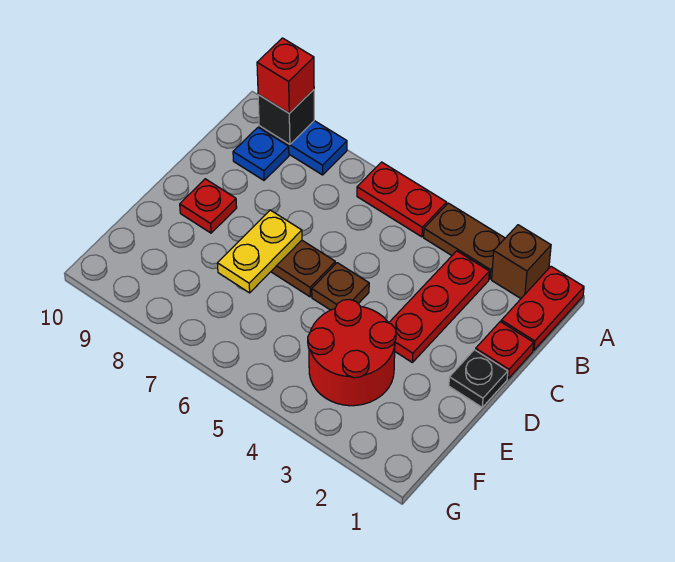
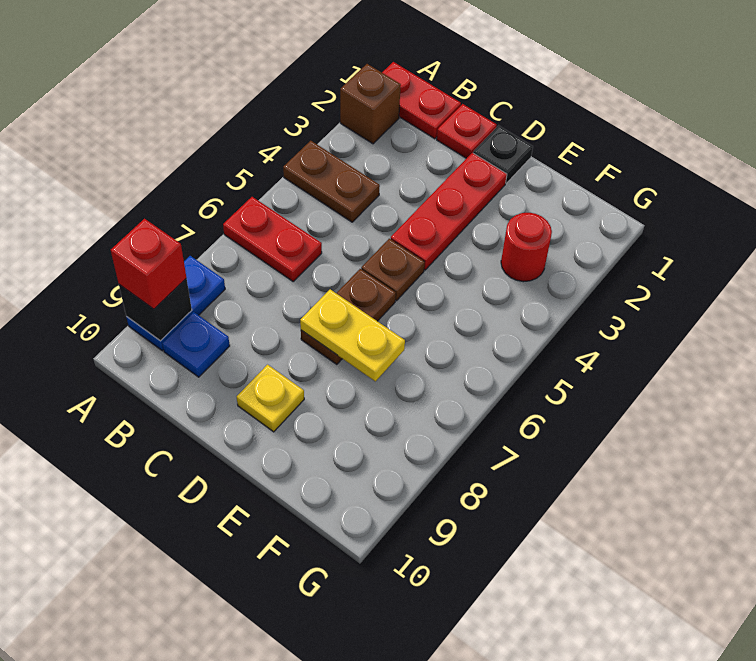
brown plate A3:A4 level 1 -> brown plate A4:B4 level 1
red plate A5:A6 level 1 -> red plate A6:B6 level 1
red plate B3:D3 level 1 -> red plate D2:D4 level 1
red plate D9 level 1 -> yellow plate D9 level 1
red round brick E3:F4 level 1 -> red round brick F3 level 1

